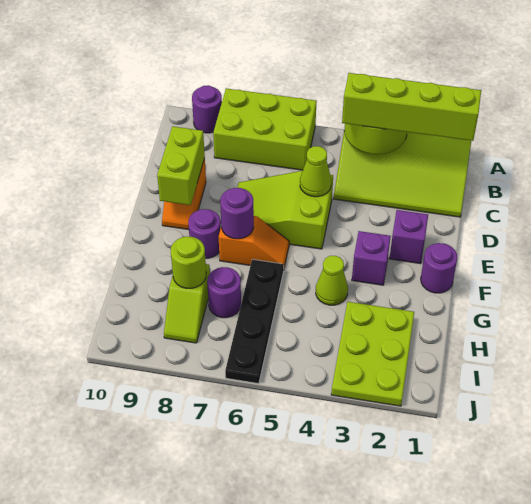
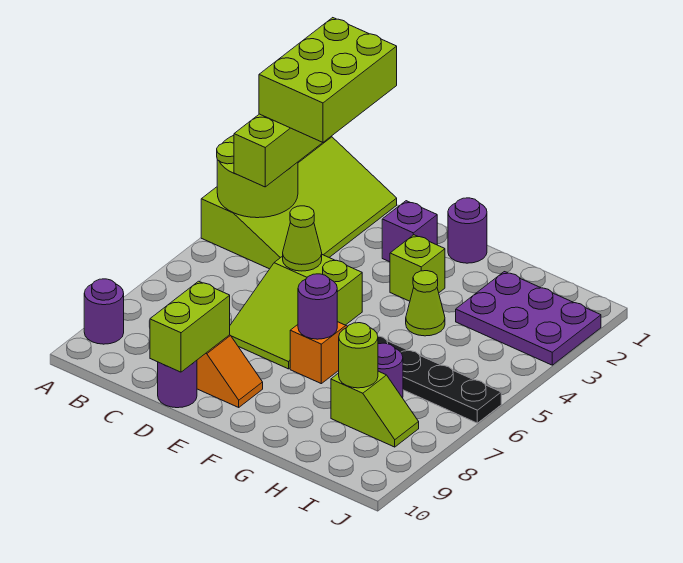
lime brick A6:B8 level 1 -> lime brick B1:C3 level 4
lime brick D9:E9 level 2 -> lime brick D9:D10 level 2
purple brick F3 level 1 -> lime brick F3 level 1
purple round brick F8 level 1 -> purple round brick D10 level 1
lime plate H2:J3 level 1 -> purple plate H2:J3 level 1

